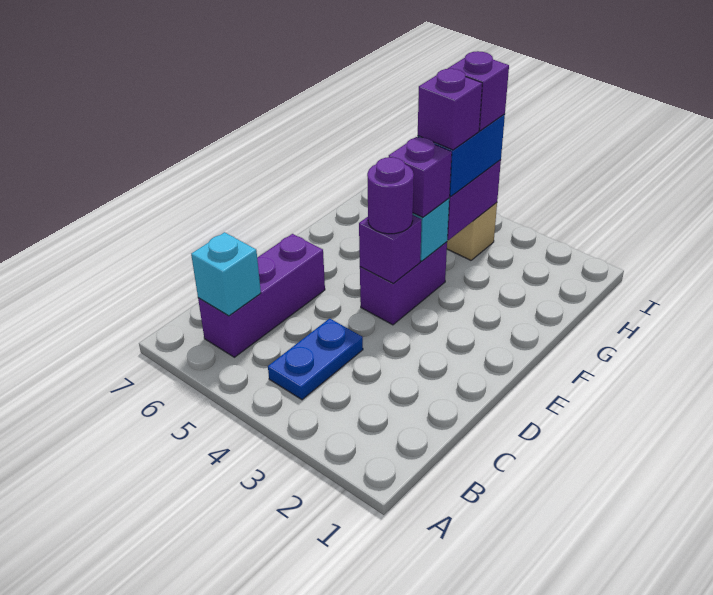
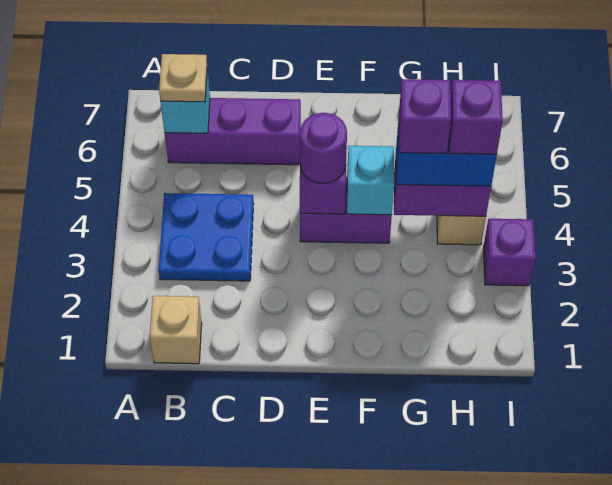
none -> tan brick B1 level 1
blue plate B4:C4 level 1 -> blue plate B3:C4 level 1
none -> tan plate B6 level 3
purple brick F4 level 3 -> purple brick I3 level 1

